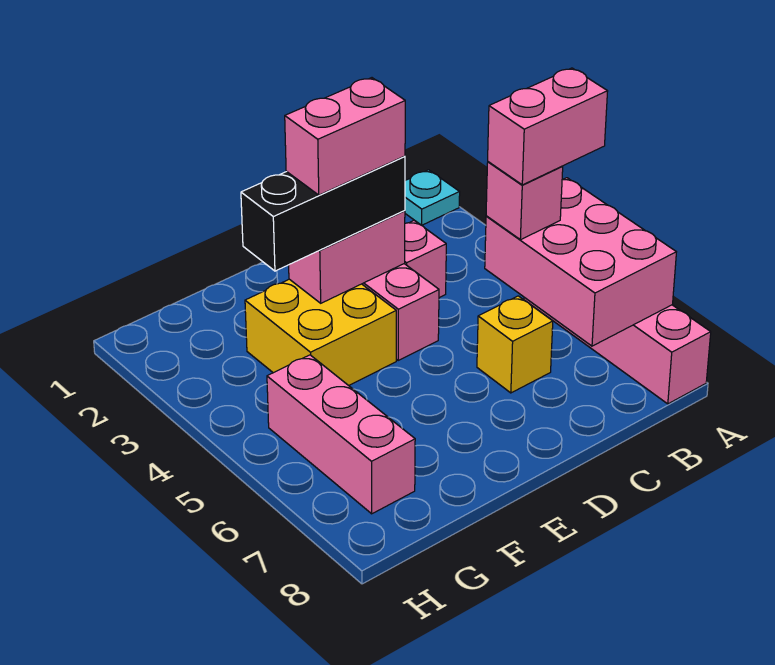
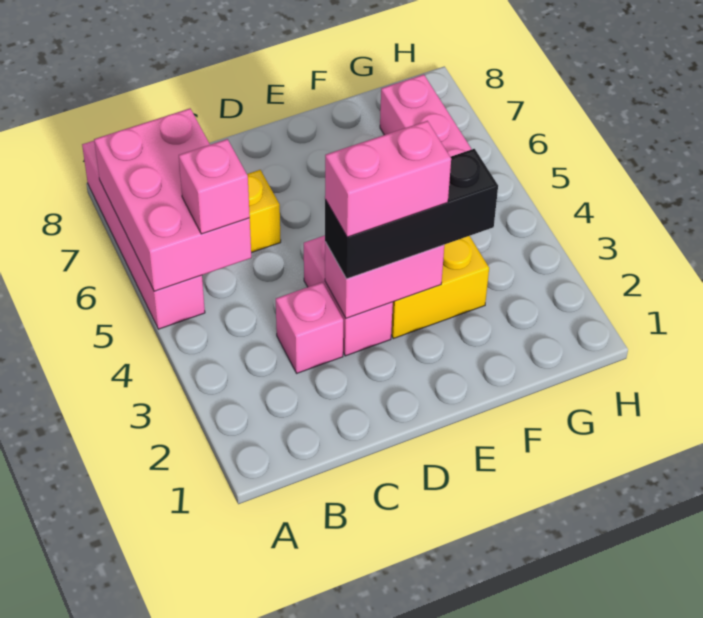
cyan plate A1 level 1 -> none
pink brick A5:B5 level 4 -> none

